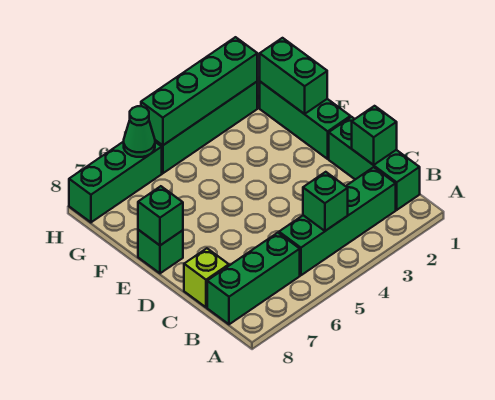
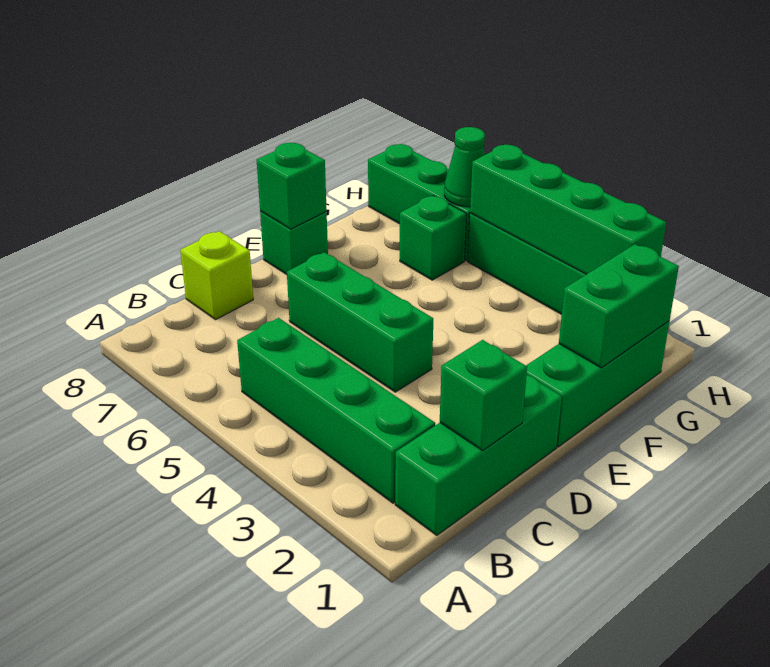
green brick B4 level 2 -> green brick G6 level 1
green brick B6:B8 level 1 -> green brick D4:D6 level 1

